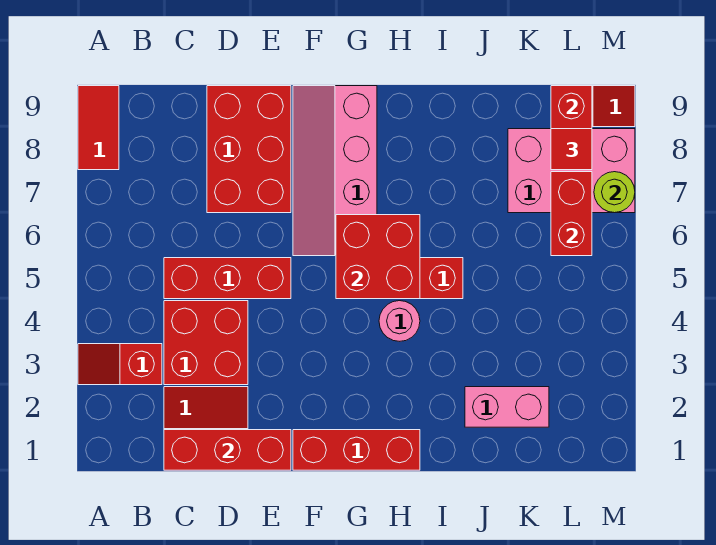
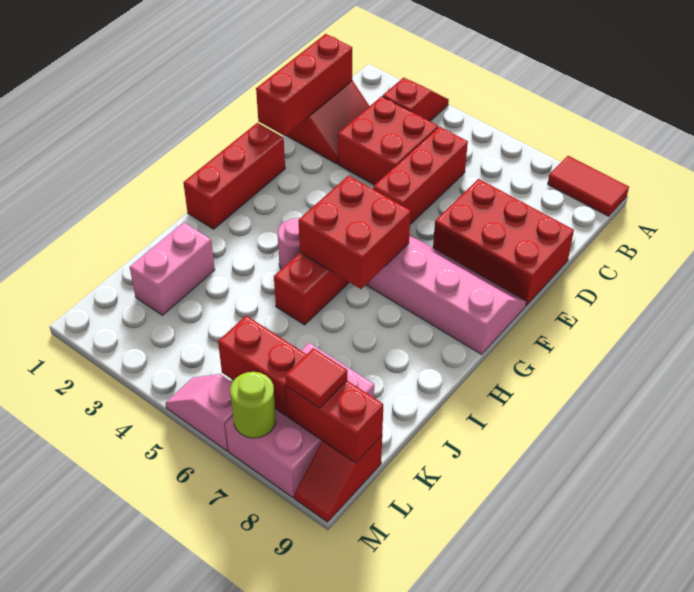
none -> pink slope M5:M6 level 1 top 6

